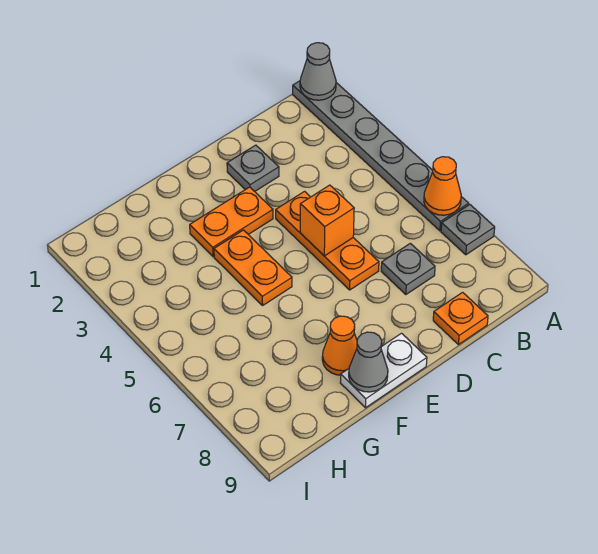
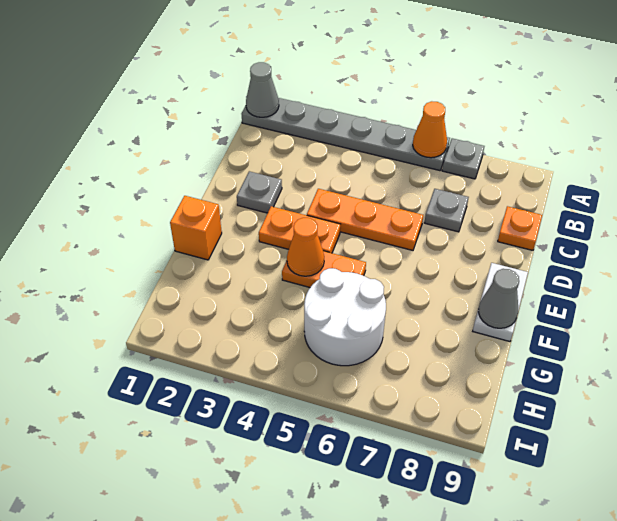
orange brick D5 level 2 -> orange brick F1 level 1
orange plate E3:F3 level 1 -> orange plate E3:E4 level 1
orange cone F8 level 1 -> orange cone F4 level 2
none -> white round brick G5:H6 level 1

